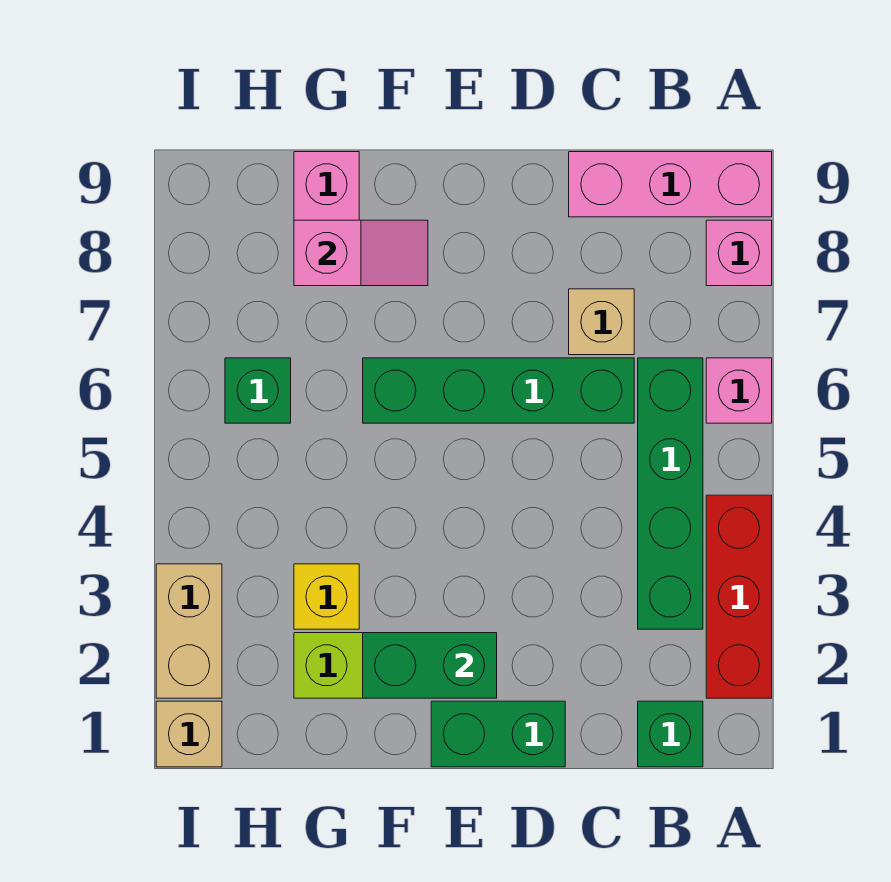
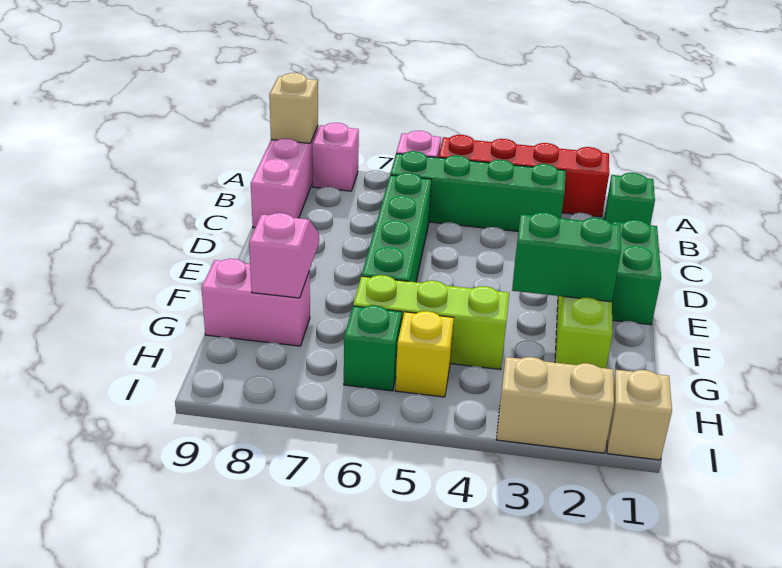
red brick A2:A4 level 1 -> red brick A2:A5 level 1
tan brick C7 level 1 -> tan brick A9 level 2
green brick E2:F2 level 2 -> green brick F2:F3 level 2
yellow brick G3 level 1 -> yellow brick H5 level 1
none -> lime brick G4:G6 level 1

